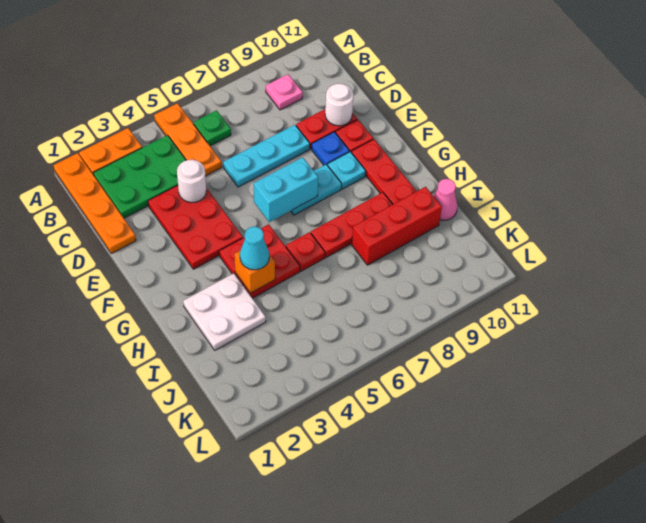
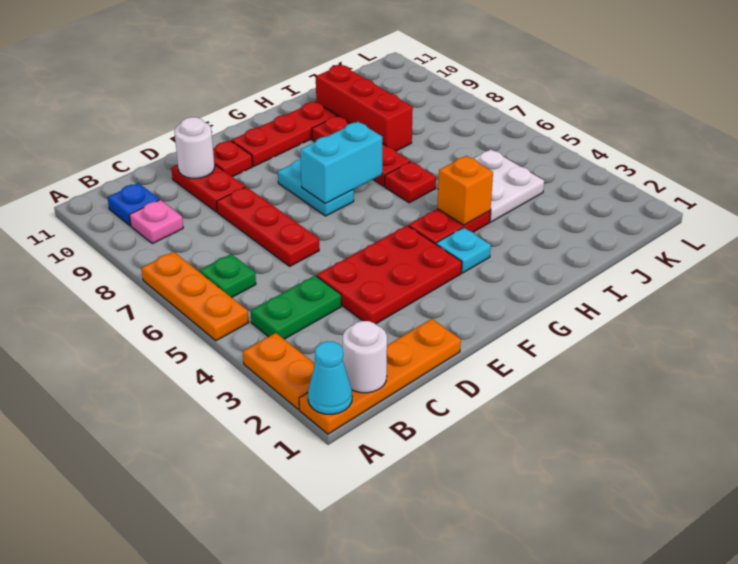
orange plate A5:C5 level 1 -> orange plate A5:A7 level 1
green plate B2:C4 level 1 -> green plate B4:C4 level 1
white round brick D4 level 2 -> white round brick B1 level 2
cyan plate D6:D8 level 1 -> red plate D6:D8 level 1
blue plate E9 level 1 -> blue plate B10 level 1
cyan brick F6:F7 level 2 -> cyan brick F7:G7 level 2
cyan plate F9 level 1 -> cyan plate G3 level 1
red plate G4:H5 level 1 -> red plate G4:H4 level 1
white plate H2:I3 level 1 -> white plate I4:J5 level 1
cyan cone H4 level 3 -> cyan cone A1 level 2
pink cone I11 level 1 -> none

